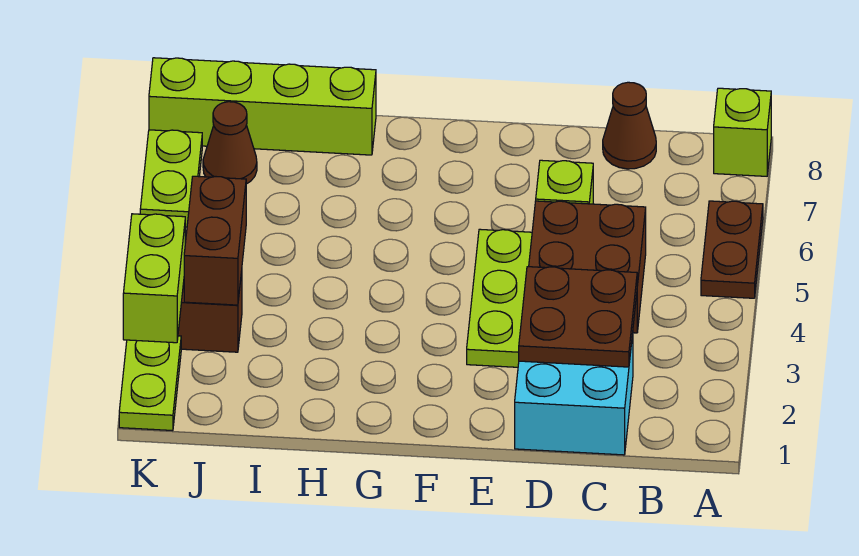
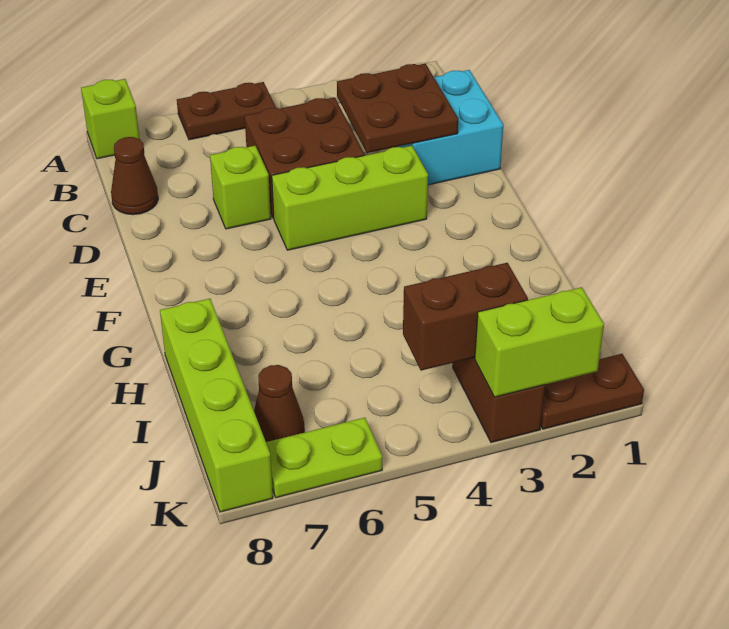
lime plate E3:E5 level 1 -> lime brick E3:E5 level 1
lime plate K1:K2 level 1 -> brown plate K1:K2 level 1

